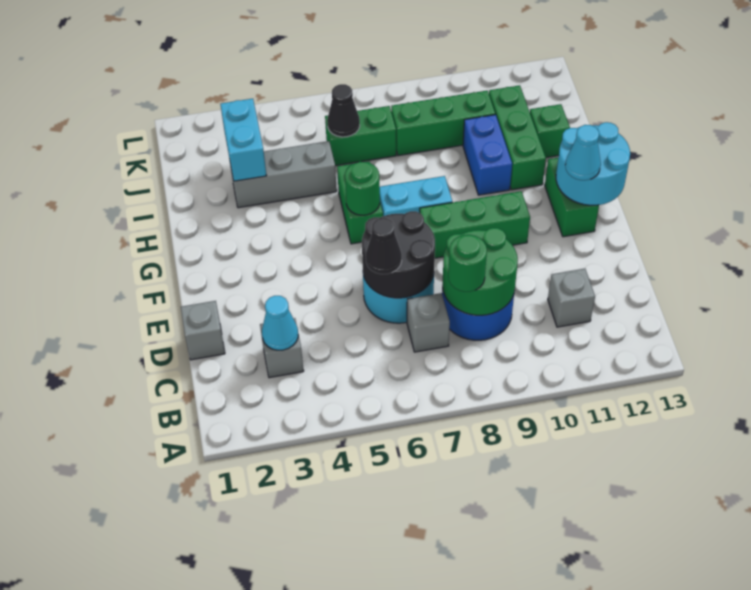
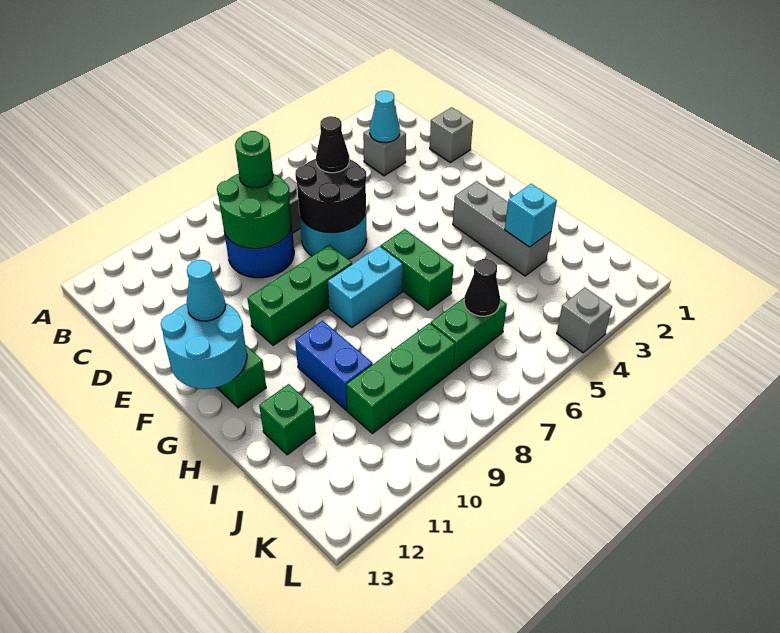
grey brick C11 level 1 -> grey brick L4 level 1
green round brick G6 level 2 -> none
green brick H11:J11 level 1 -> none
grey brick I3:I5 level 1 -> grey brick G3:I3 level 1
cyan brick I3:J3 level 2 -> cyan brick I3 level 2

